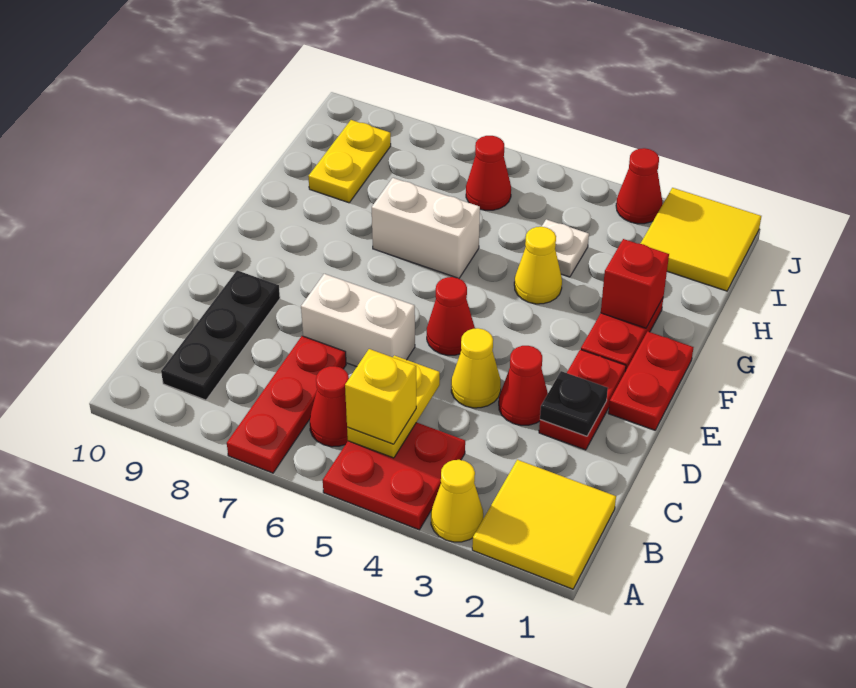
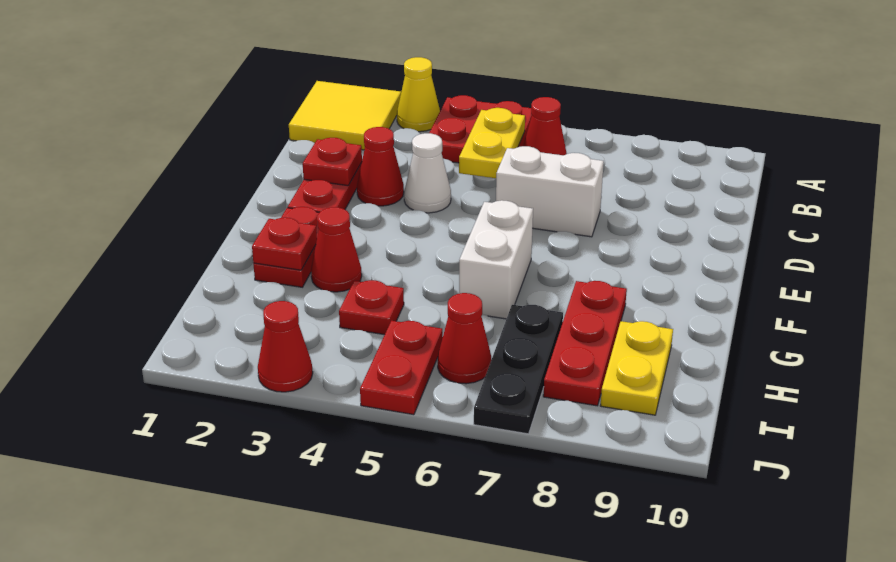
red plate A7:C7 level 1 -> red plate G8:I8 level 1
yellow brick B5 level 3 -> none
black plate B9:D9 level 1 -> black plate H7:J7 level 1
black plate D2 level 2 -> red plate D2 level 2
yellow cone D4 level 1 -> white cone D4 level 1
red plate E1:F1 level 1 -> red plate I5:J5 level 1
red cone E5 level 1 -> red cone G3 level 1
red brick G2 level 2 -> red plate G2 level 2
yellow cone G4 level 1 -> none
white brick G6:G7 level 1 -> white brick F6:G6 level 1
white plate H4 level 1 -> red plate H4 level 1
yellow tile I1:J2 level 1 -> none

